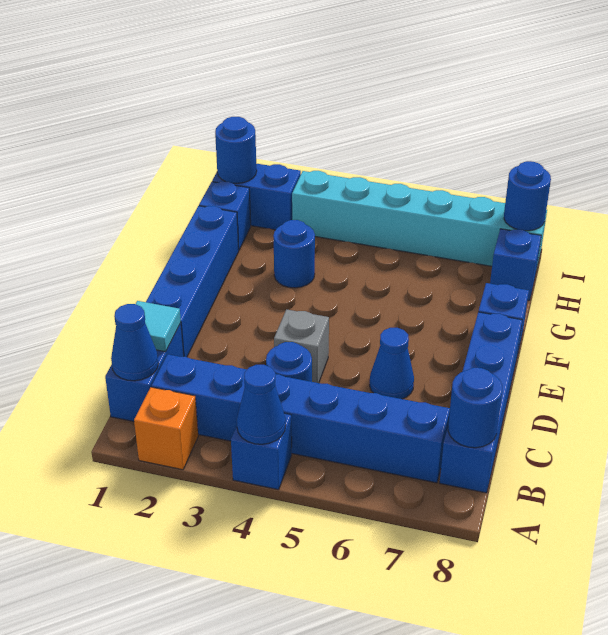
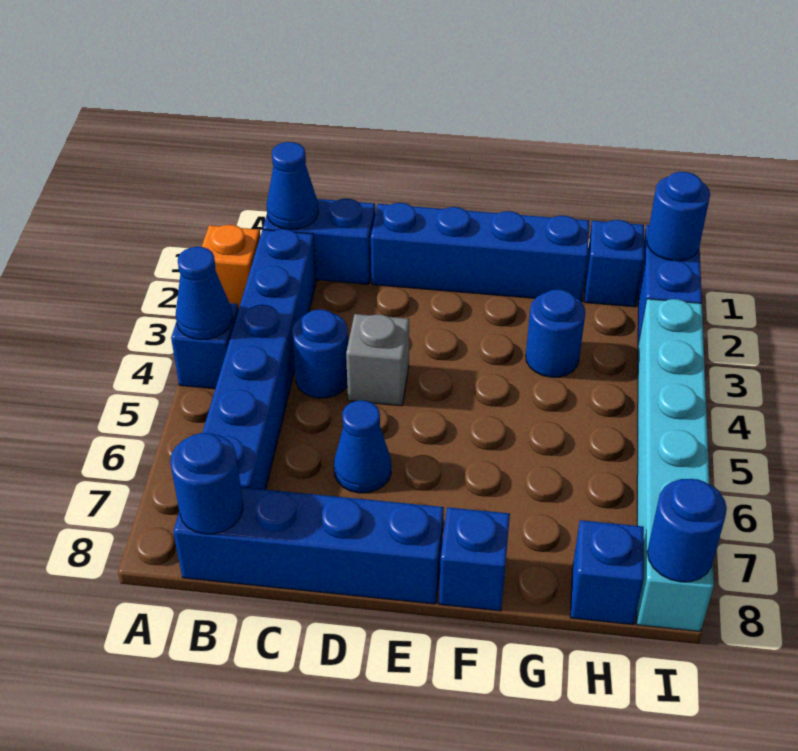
cyan tile C1 level 2 -> none

